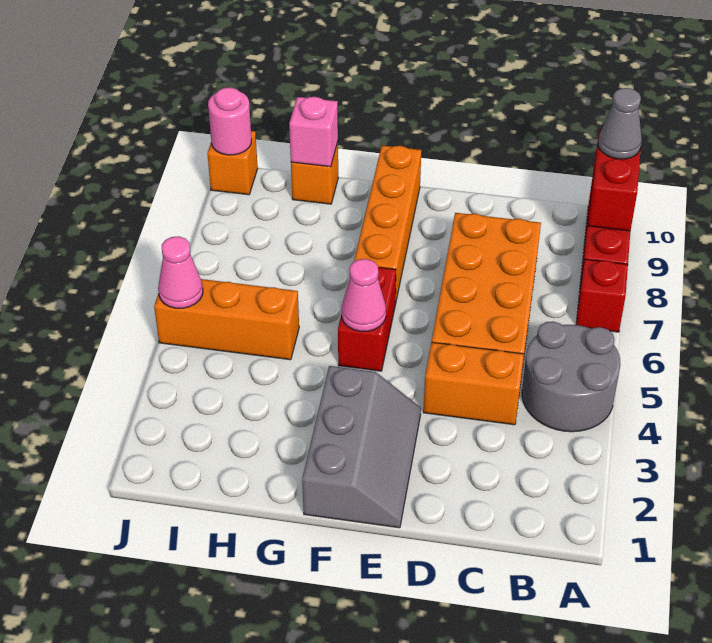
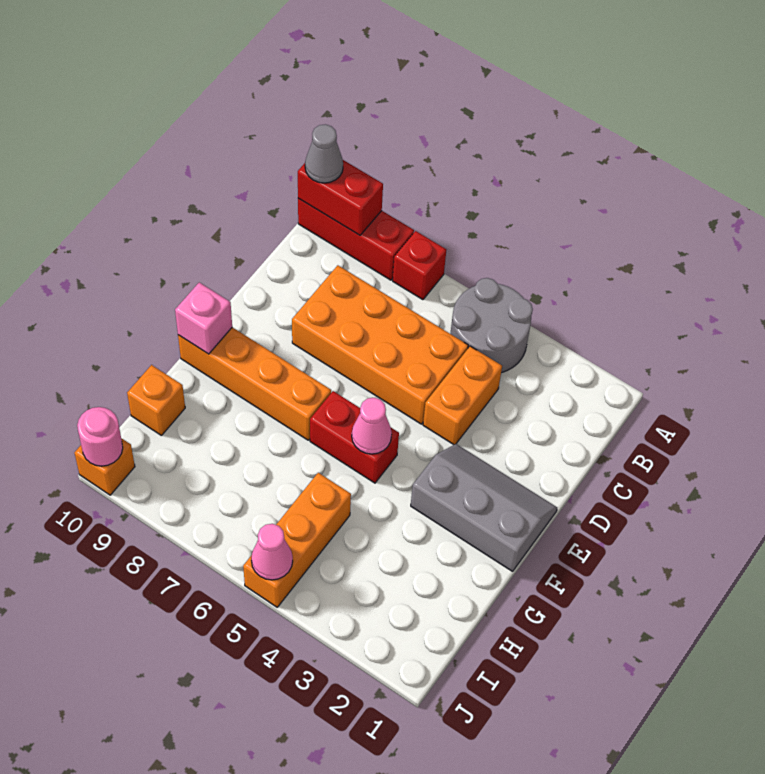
pink brick H10 level 2 -> pink brick F10 level 2

